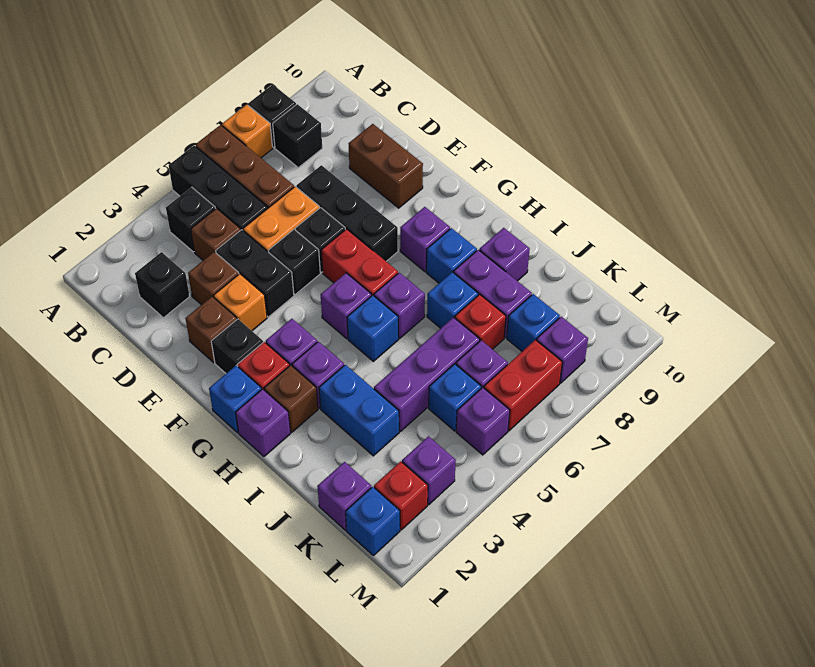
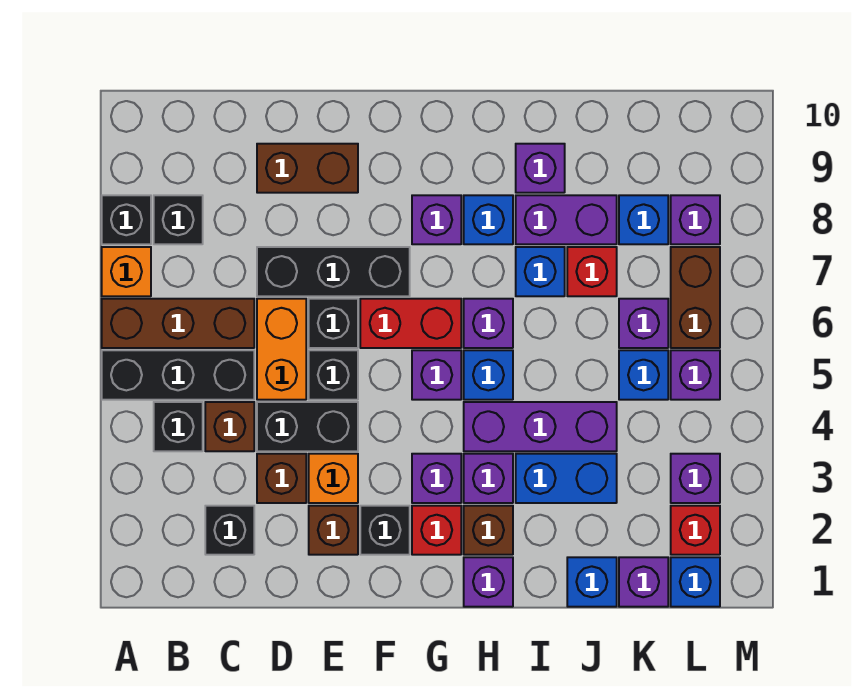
blue brick G1 level 1 -> blue brick J1 level 1
purple brick J4:J6 level 1 -> purple brick H4:J4 level 1
red brick L6:L7 level 1 -> brown brick L6:L7 level 1

